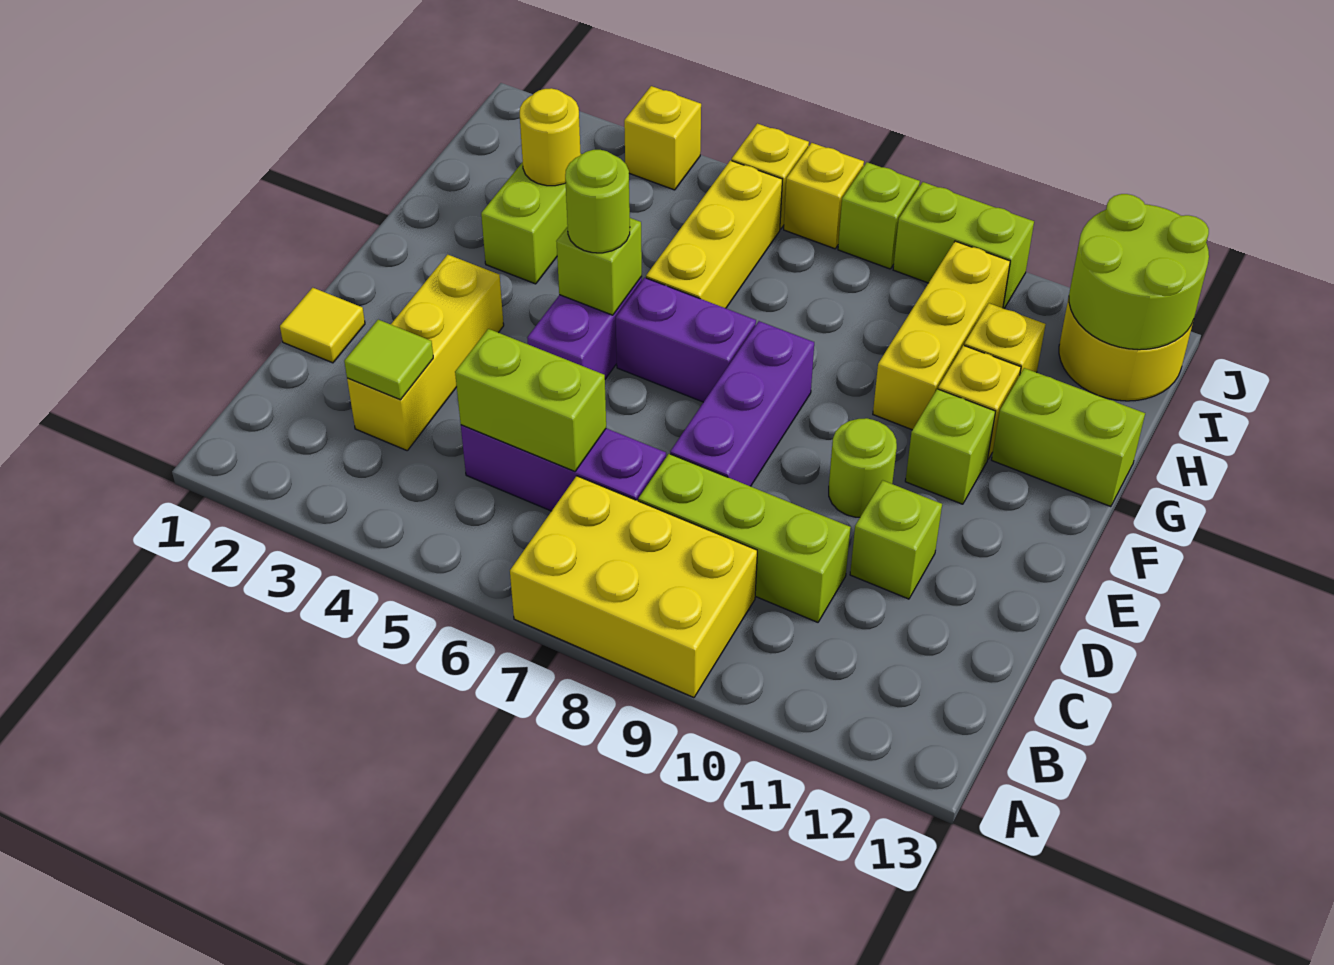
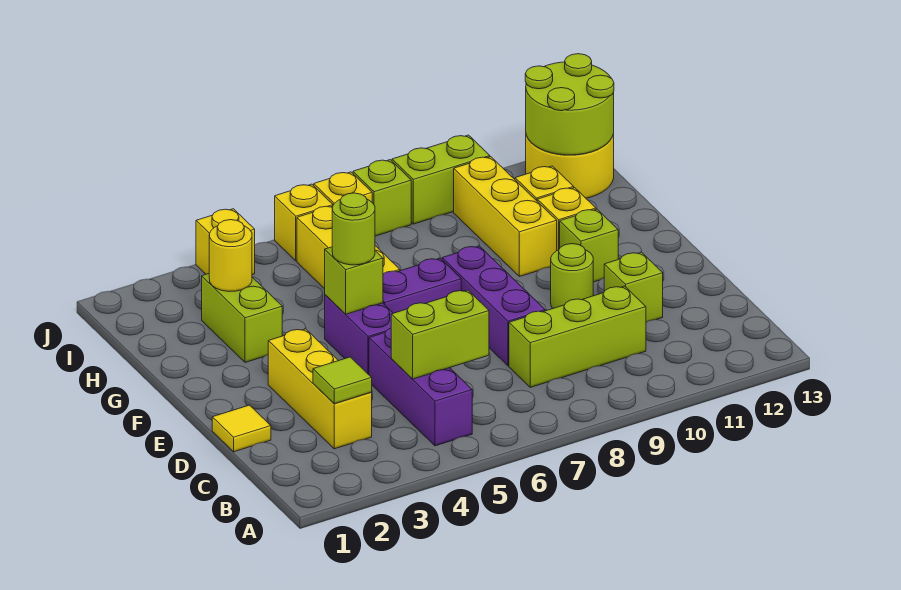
yellow brick A7:B9 level 1 -> none
purple brick C5:C7 level 1 -> purple brick B5:D5 level 1
lime brick G12:G13 level 1 -> none

